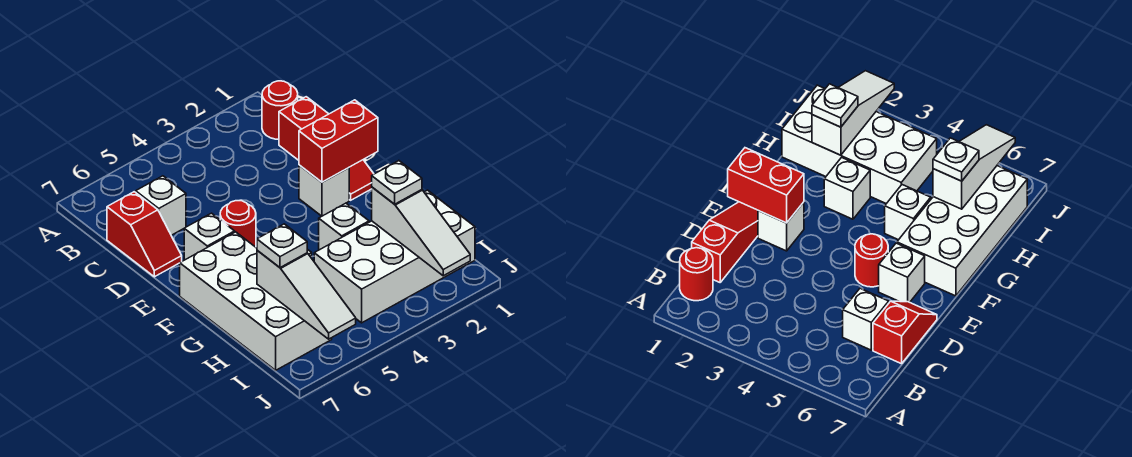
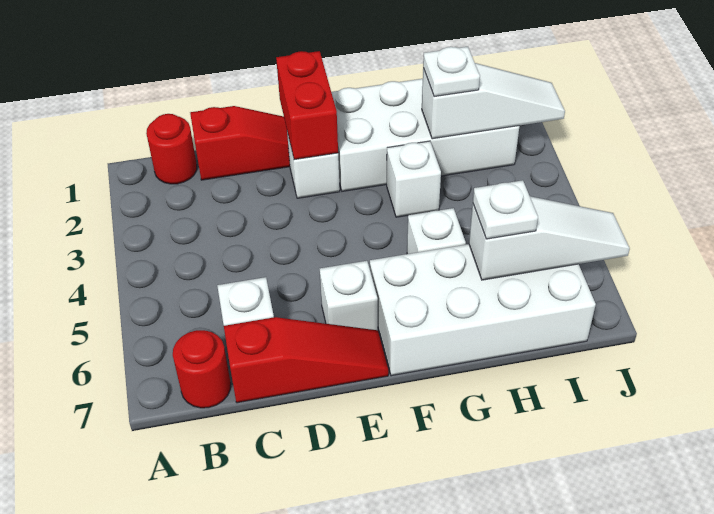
red slope C7:D7 level 1 top C -> red slope C7:E7 level 1 top C
red round brick E5 level 1 -> red round brick B7 level 1
white brick H1:I4 level 1 -> white brick F1:I2 level 1

